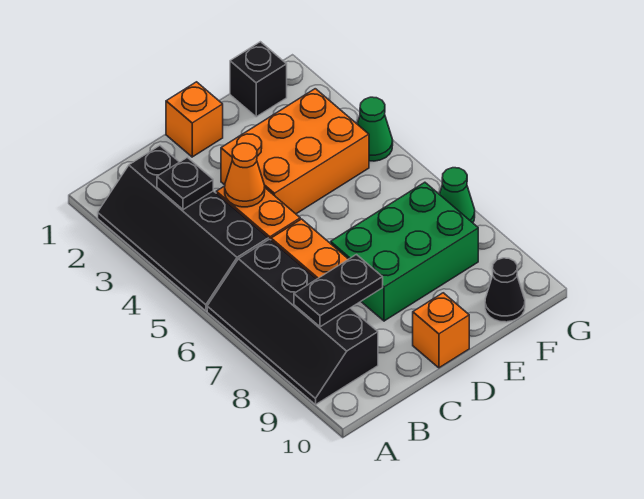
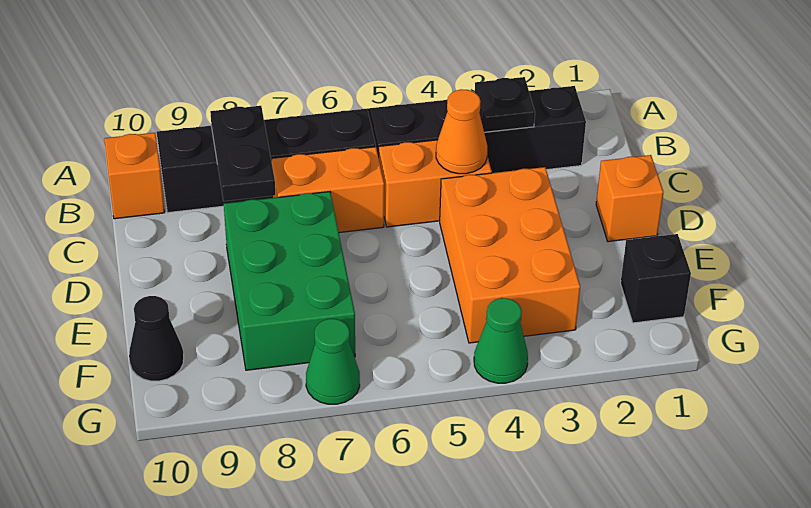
orange brick D10 level 1 -> orange brick B10 level 1

